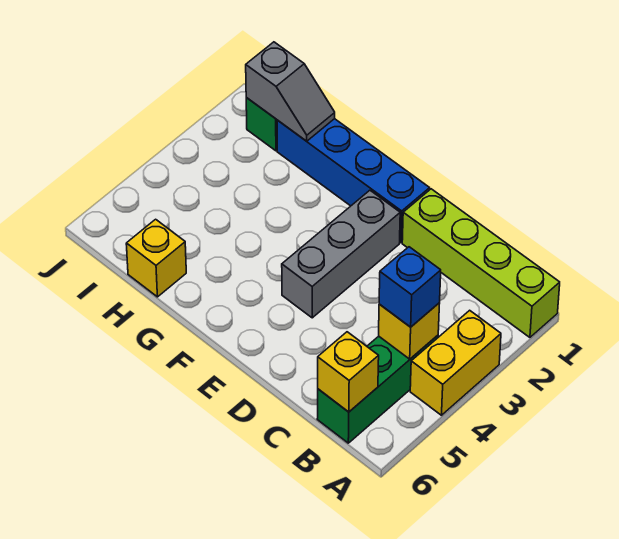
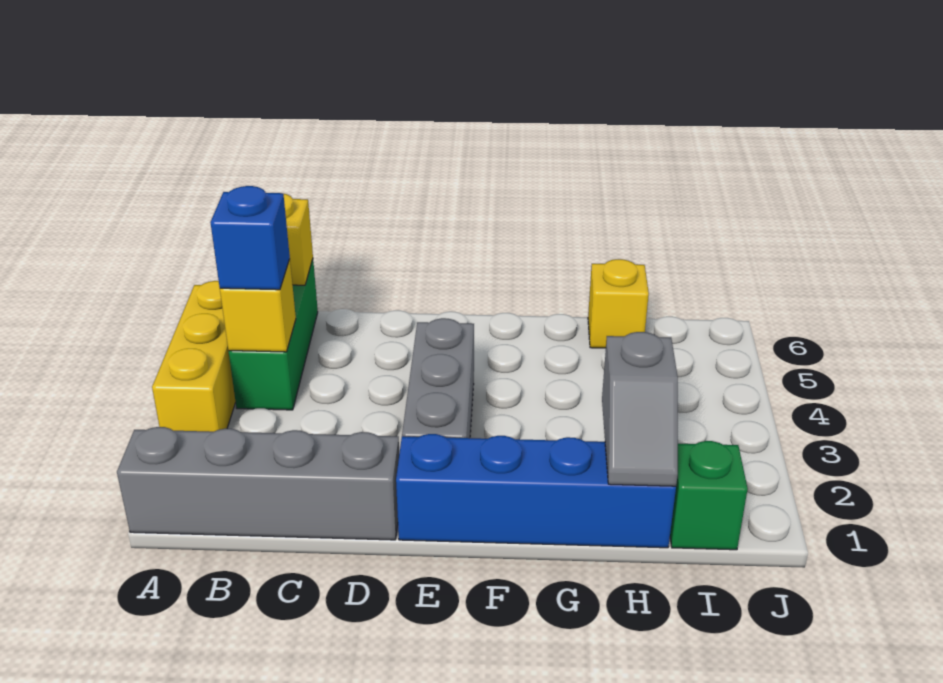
lime brick A1:D1 level 1 -> grey brick A1:D1 level 1
yellow brick A3:A4 level 1 -> yellow brick A3:A5 level 1
grey slope H1:I1 level 2 top I -> grey slope H1:H2 level 2 top 2

